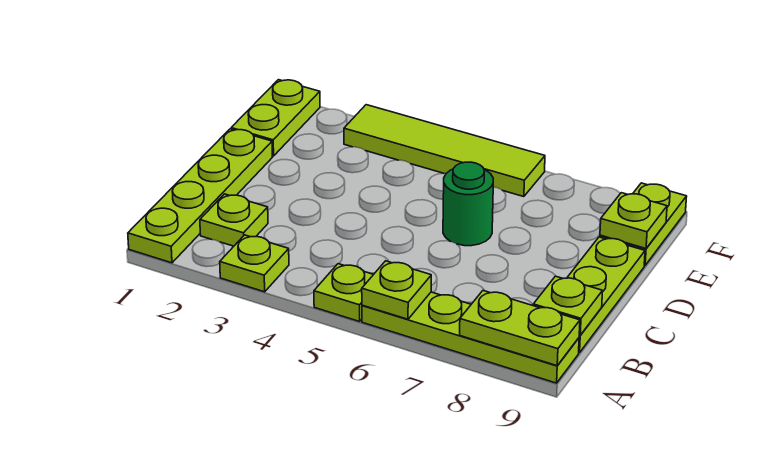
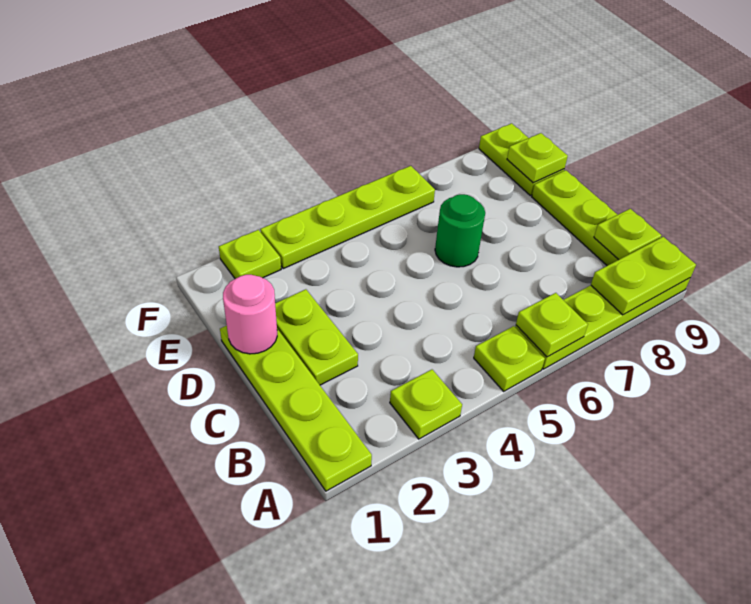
lime plate B2 level 1 -> lime plate F2 level 1
none -> pink round brick D1 level 2
lime plate E1:F1 level 1 -> lime plate C2:D2 level 1
lime tile F3:F6 level 1 -> lime plate F3:F6 level 1

